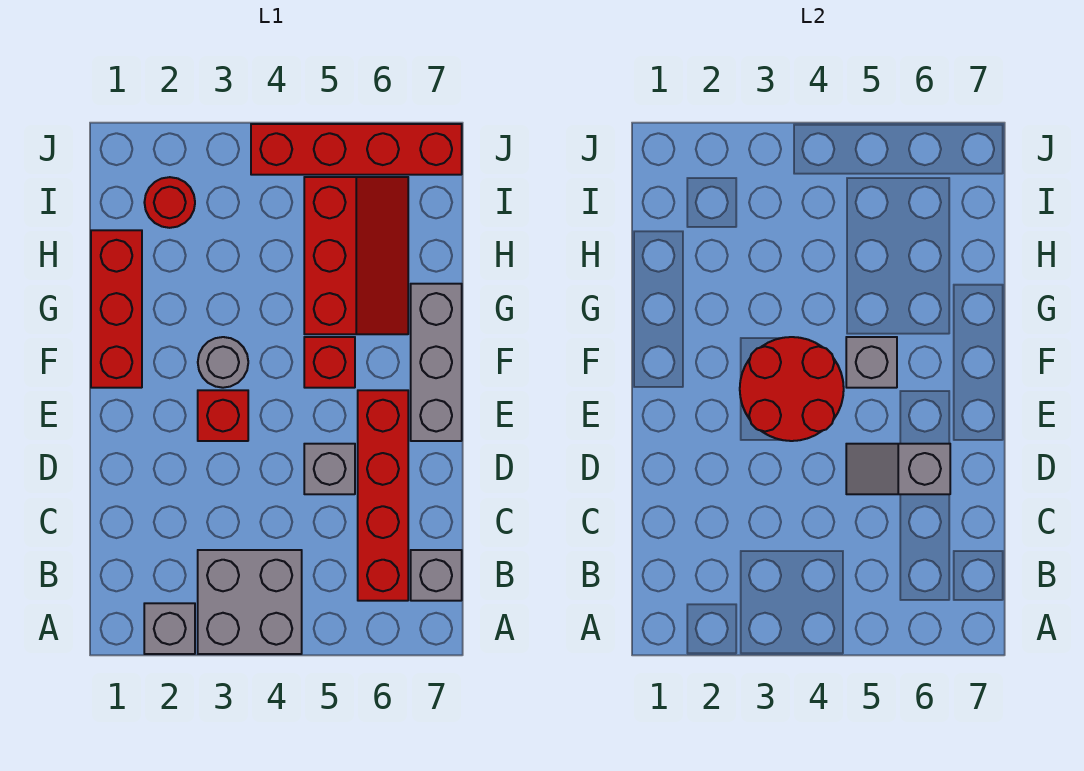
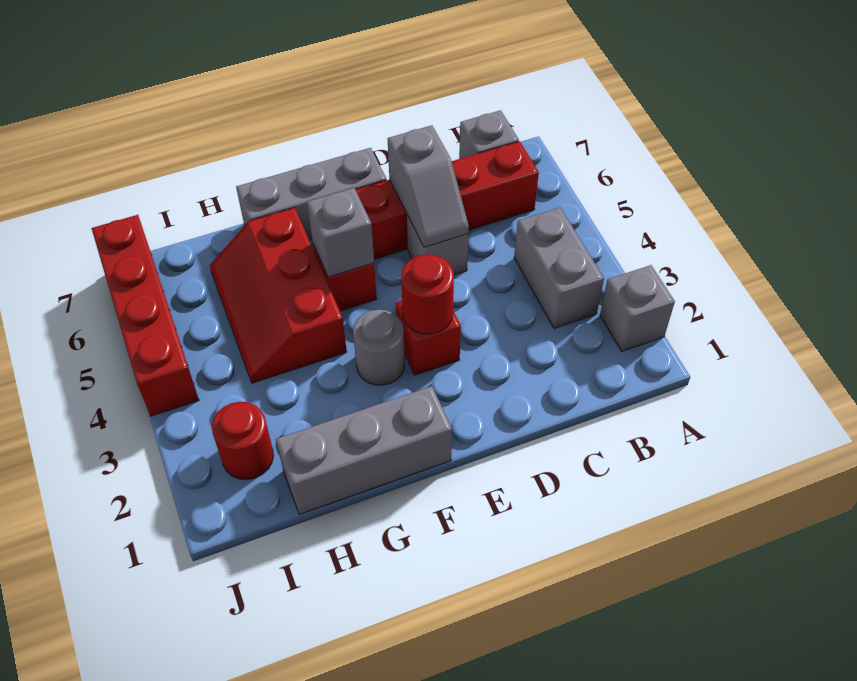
grey brick A3:B4 level 1 -> grey brick B3:B4 level 1
red round brick E3:F4 level 2 -> red round brick E3 level 2
red brick F1:H1 level 1 -> grey brick F1:H1 level 1
red slope G5:I6 level 1 top 5 -> red slope G4:H6 level 1 top G

